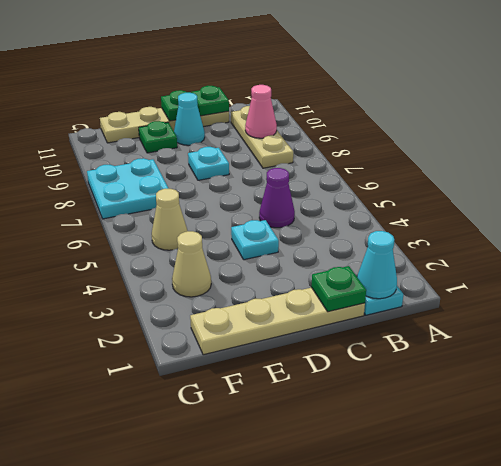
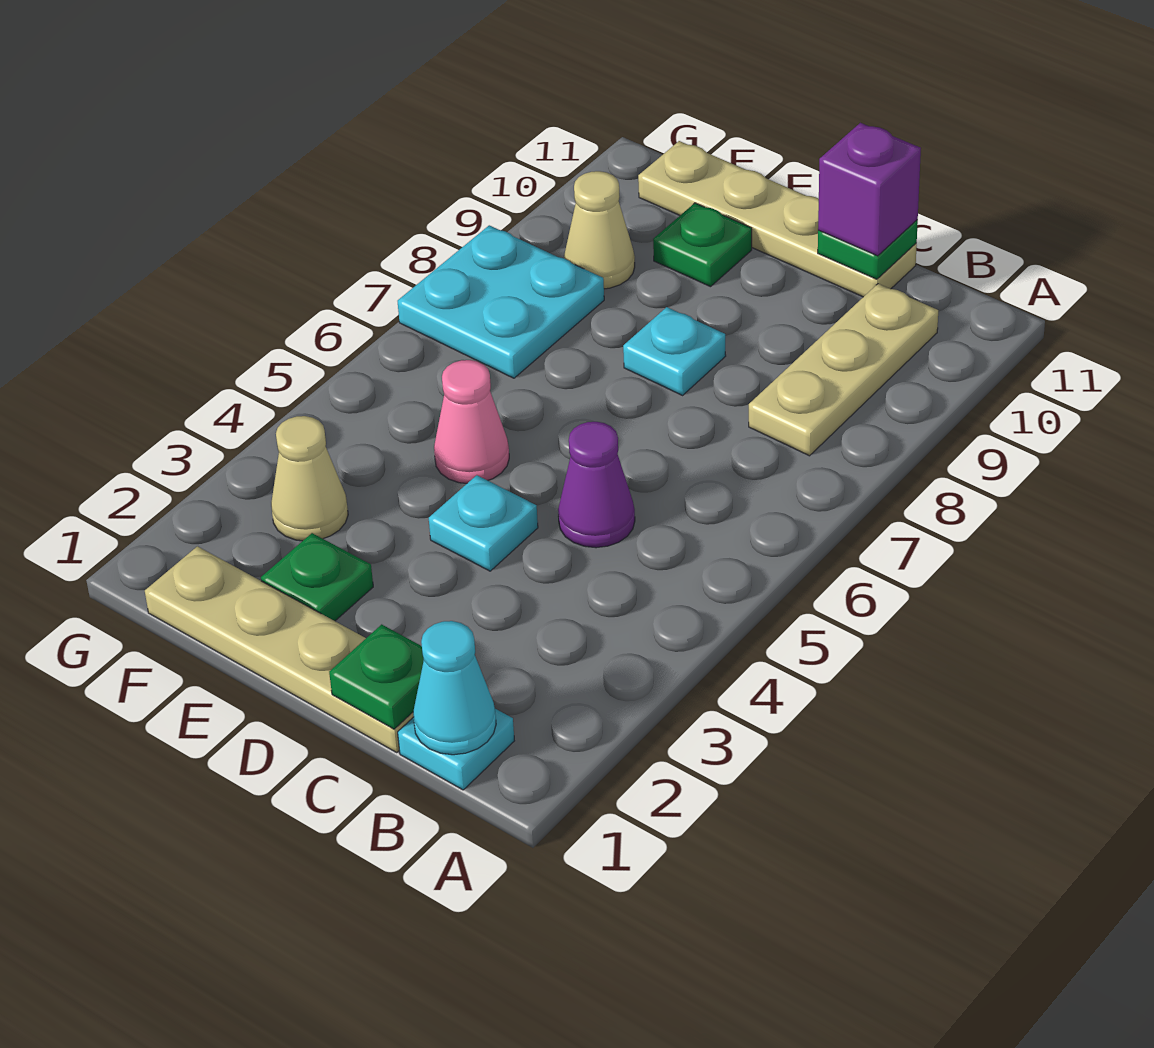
pink cone B9 level 2 -> pink cone E5 level 1
none -> purple brick C11 level 3
cyan cone D10 level 1 -> none
green plate D11 level 2 -> green plate E2 level 1
tan cone F5 level 1 -> tan cone F9 level 1

